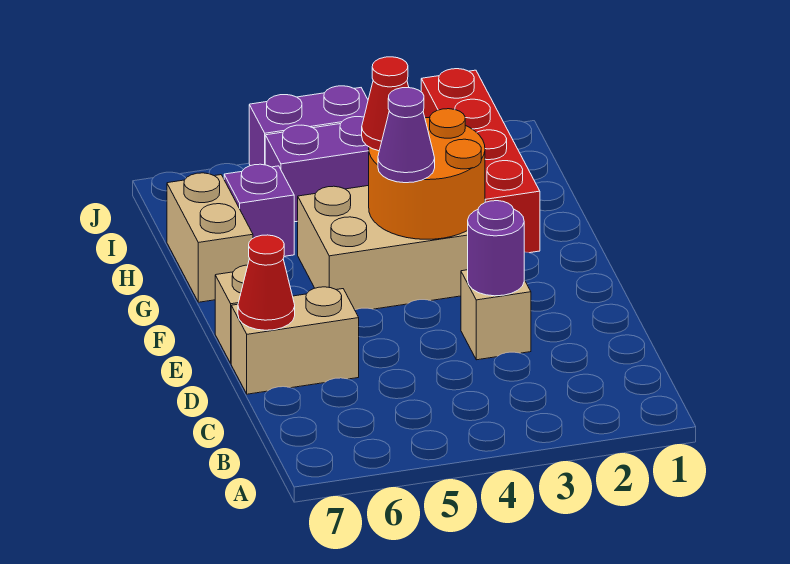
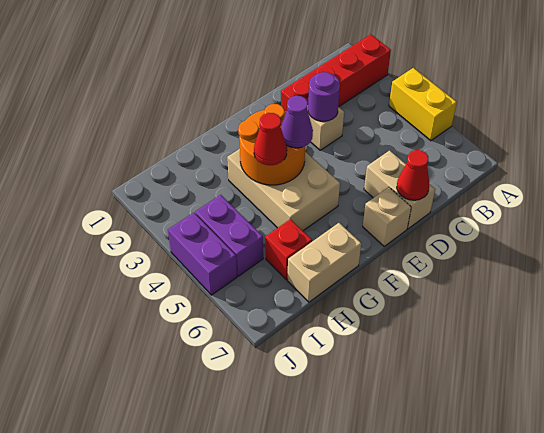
none -> yellow brick A4:A5 level 1
red brick G2:J2 level 1 -> red brick A2:D2 level 1
purple brick H6 level 1 -> red brick H6 level 1

